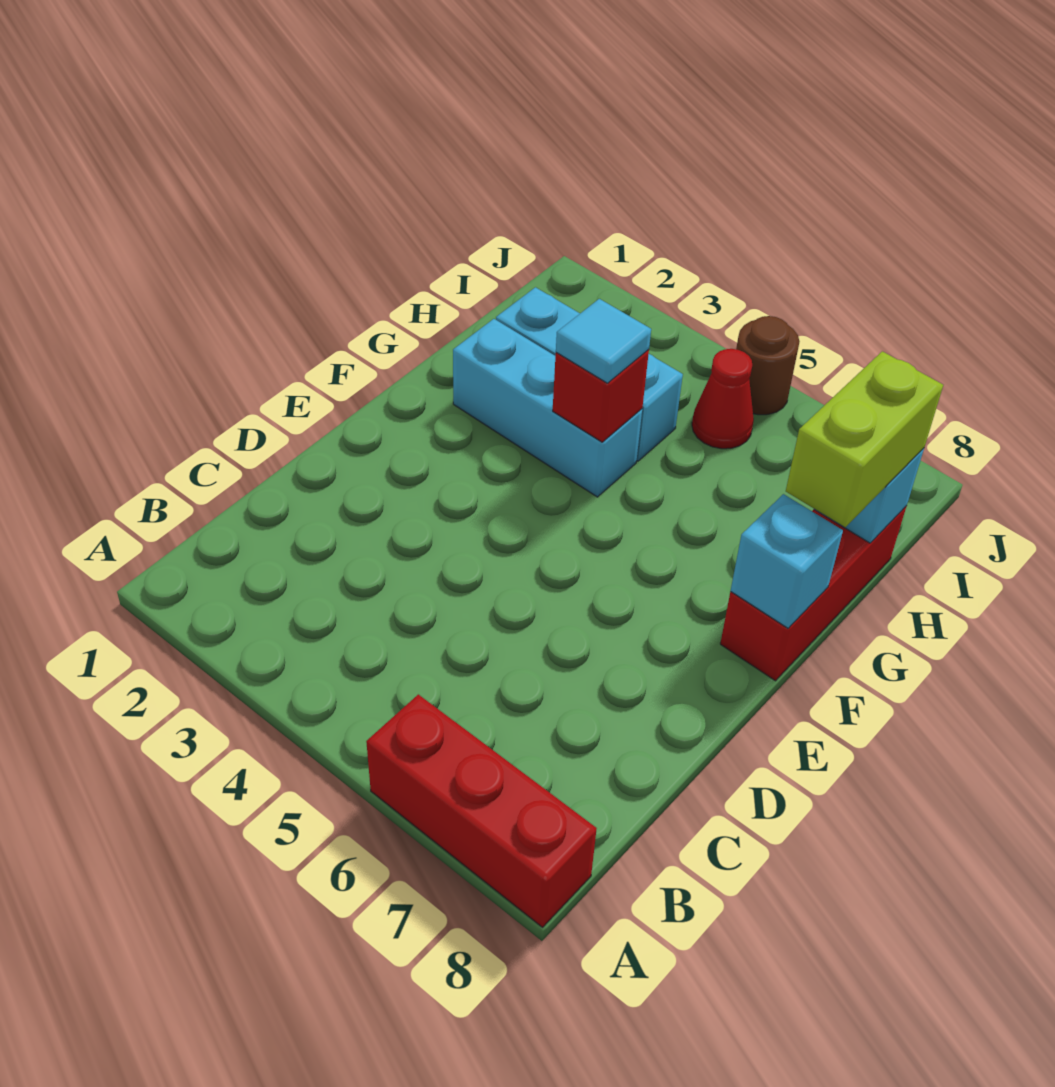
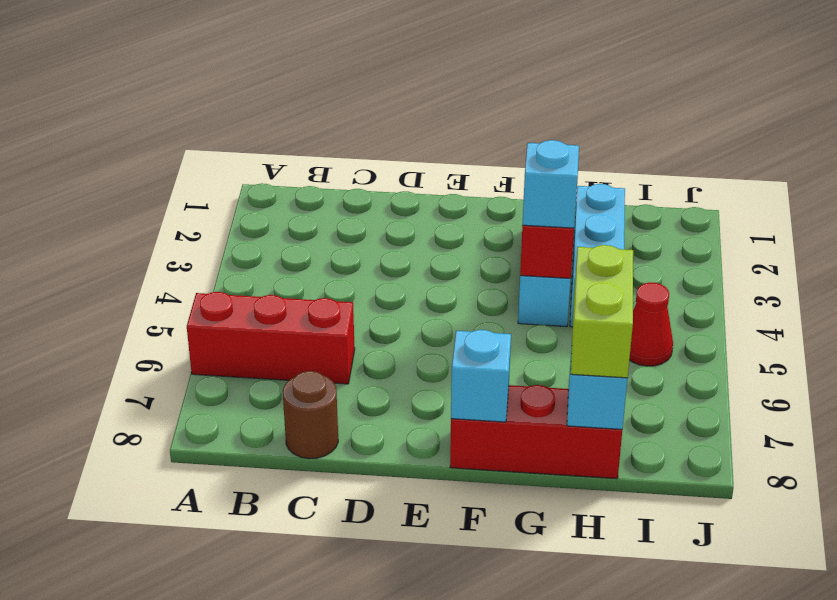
red brick A6:A8 level 1 -> red brick A6:C6 level 1
cyan tile G4 level 3 -> cyan brick G4 level 3
lime brick G8:H8 level 3 -> lime brick H7:H8 level 3
brown round brick J5 level 1 -> brown round brick C8 level 1

